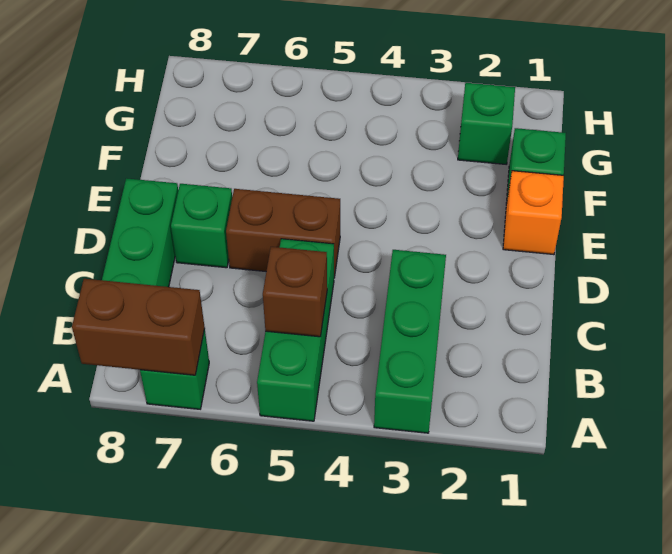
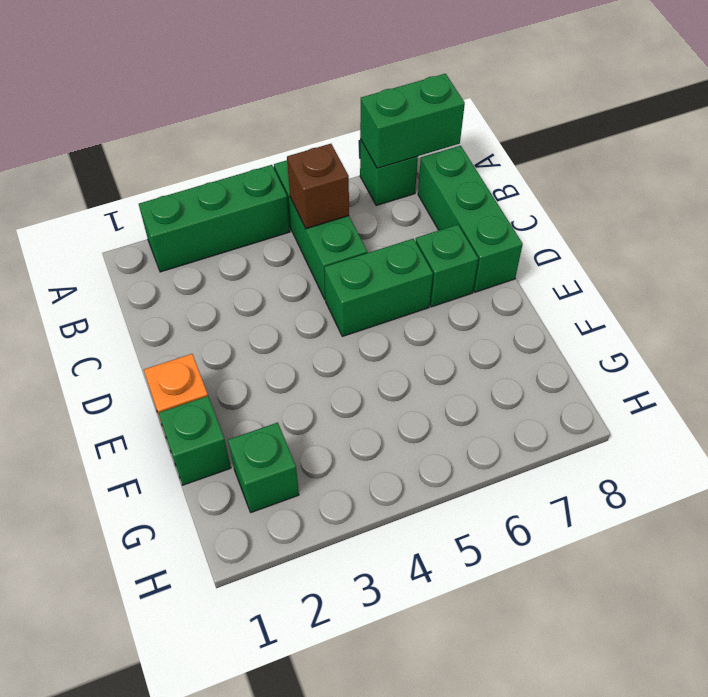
green brick A3:C3 level 1 -> green brick A2:A4 level 1
brown brick A7:A8 level 2 -> green brick A7:A8 level 2
brown brick D5:D6 level 1 -> green brick D5:D6 level 1

